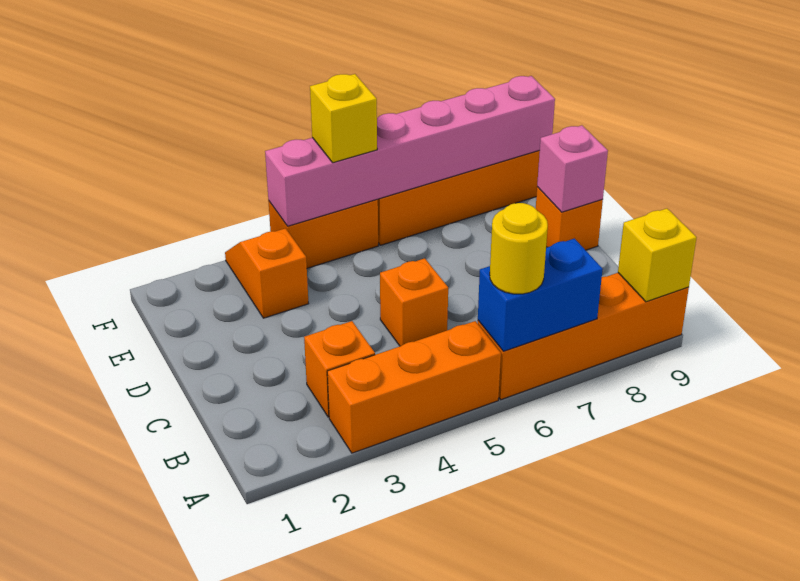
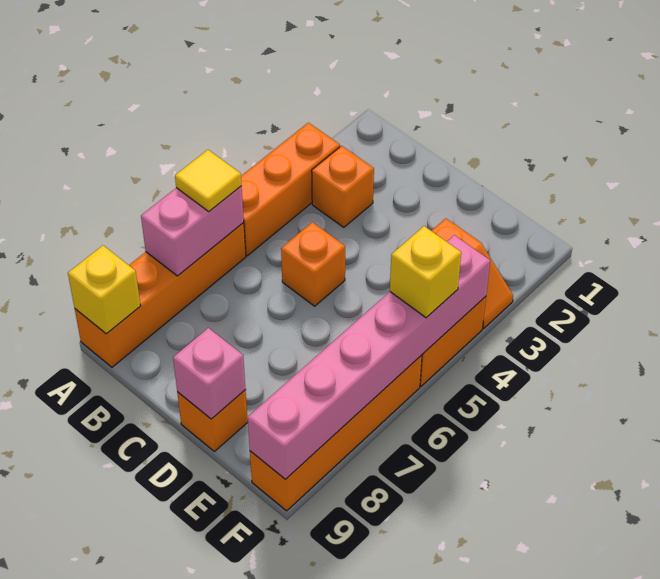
blue brick A6:A7 level 2 -> pink brick A6:A7 level 2
yellow round brick A6 level 3 -> yellow tile A6 level 3

